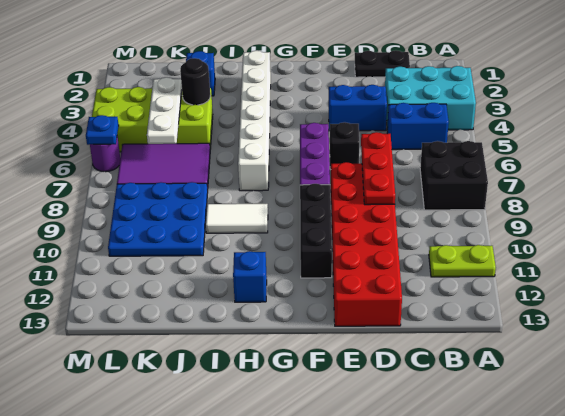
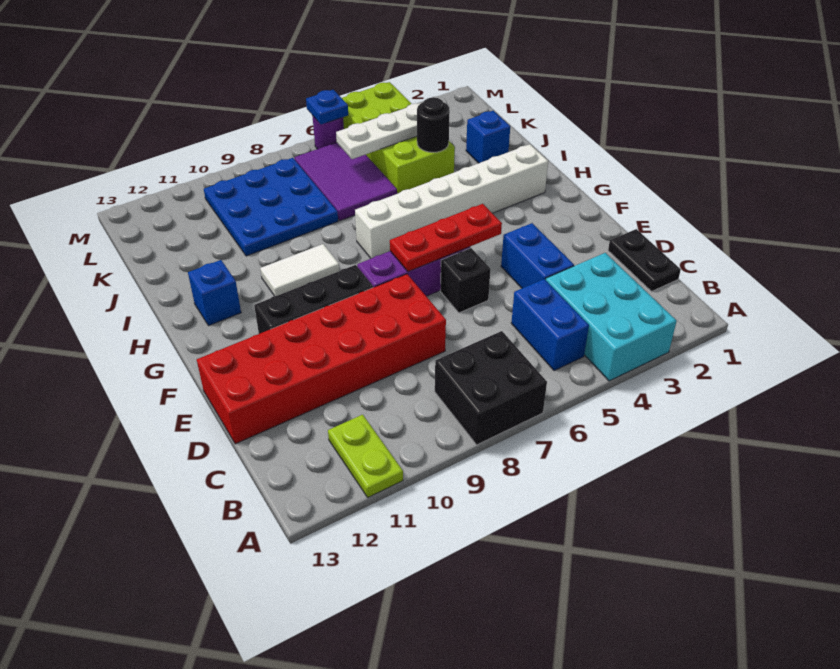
red plate D7:D9 level 2 -> red plate F5:F7 level 2
white tile H9:I9 level 1 -> white tile H9:H10 level 1

